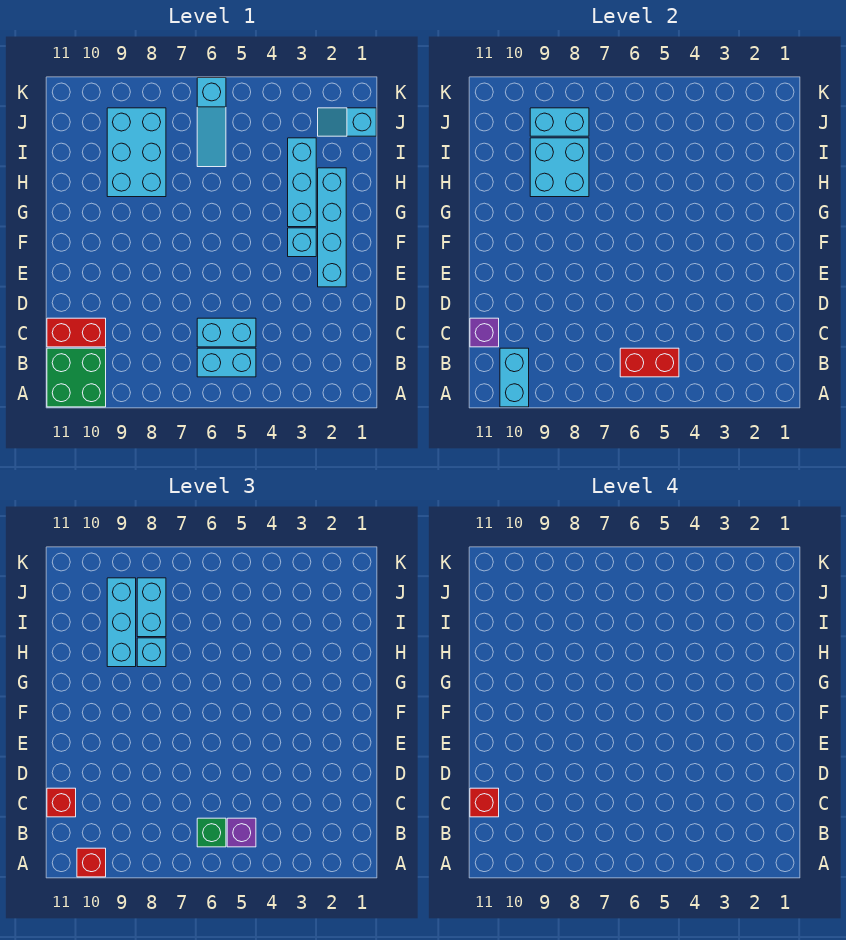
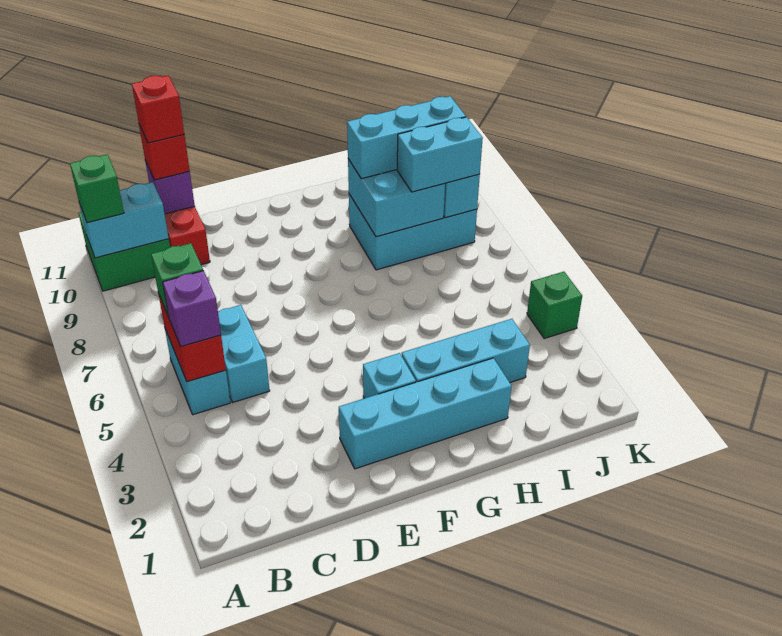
red brick A10 level 3 -> green brick A10 level 3
cyan brick H8 level 3 -> none
cyan slope I6:K6 level 1 top K -> none
cyan slope J1:J2 level 1 top 1 -> none
none -> green brick K4 level 1

